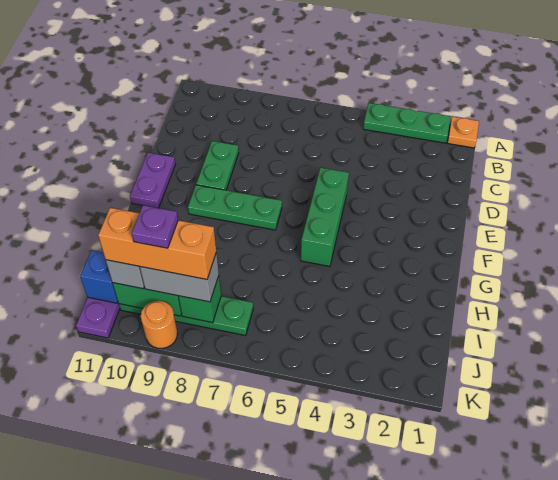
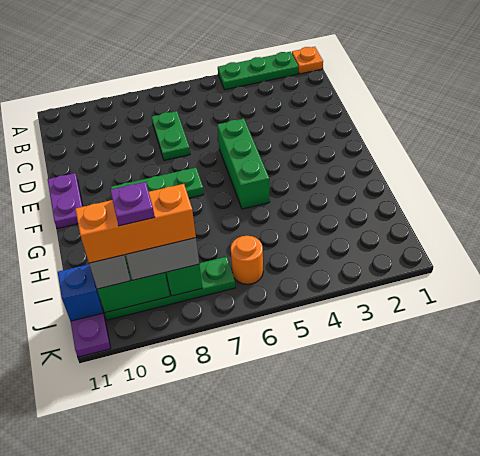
green plate D9:E9 level 1 -> green plate C7:D7 level 1
orange round brick K9 level 1 -> orange round brick J6 level 1

